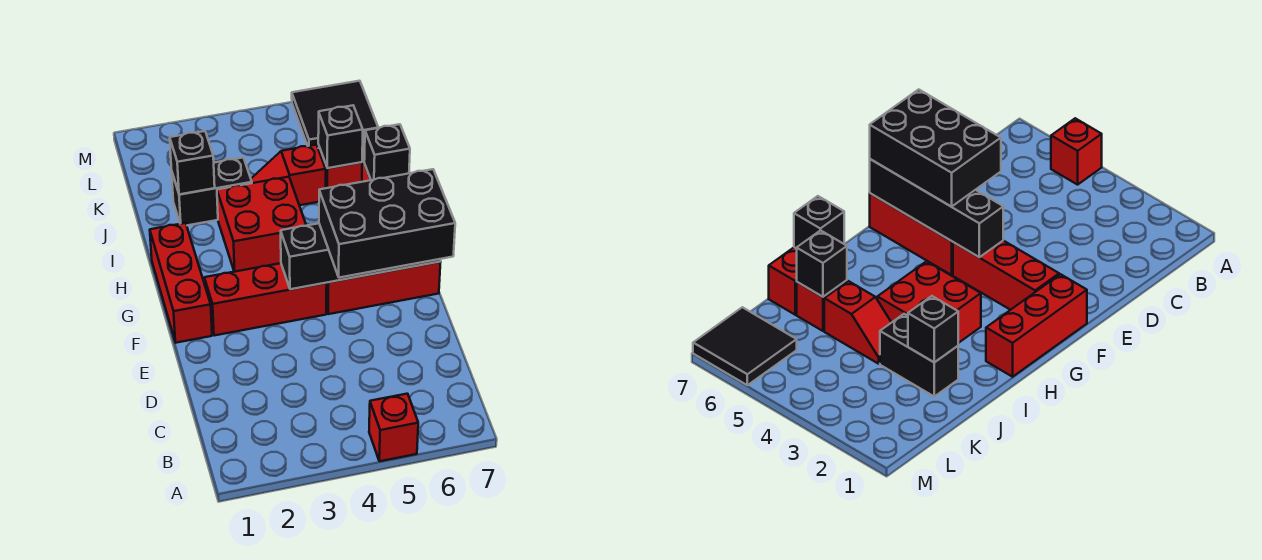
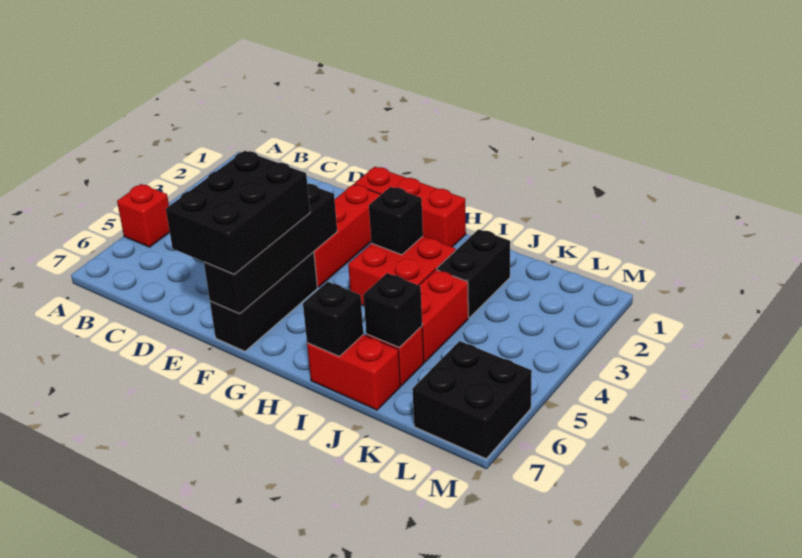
red brick F5:F7 level 1 -> black brick F5:F7 level 1
black brick J2 level 2 -> black brick H3 level 2
red slope J4:J5 level 1 top 5 -> red brick J4:J5 level 1
black tile L6:M7 level 1 -> black brick L6:M7 level 1

